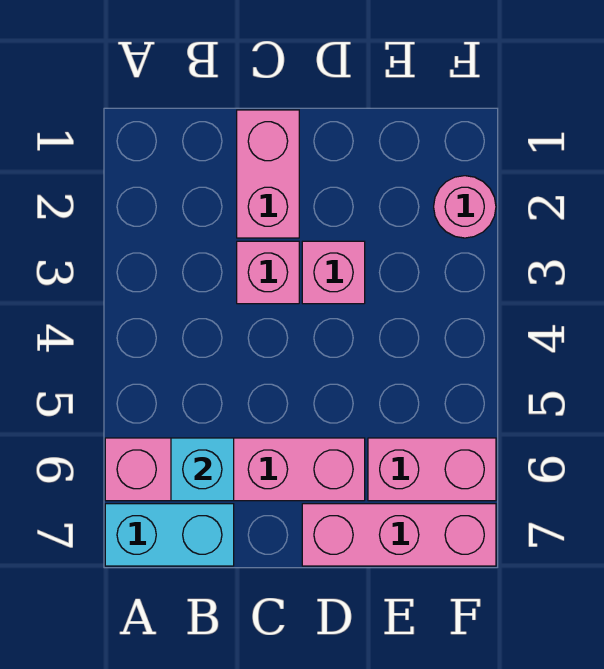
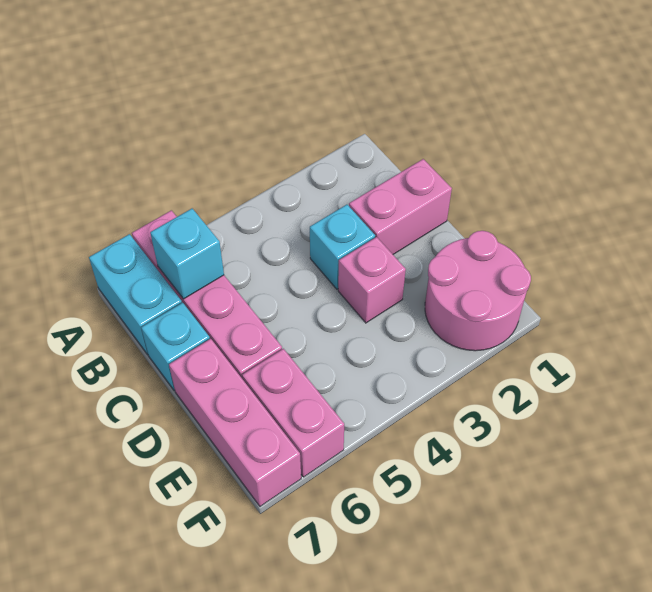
pink brick C3 level 1 -> cyan brick C3 level 1
none -> cyan brick C7 level 1
pink round brick F2 level 1 -> pink round brick E1:F2 level 1

